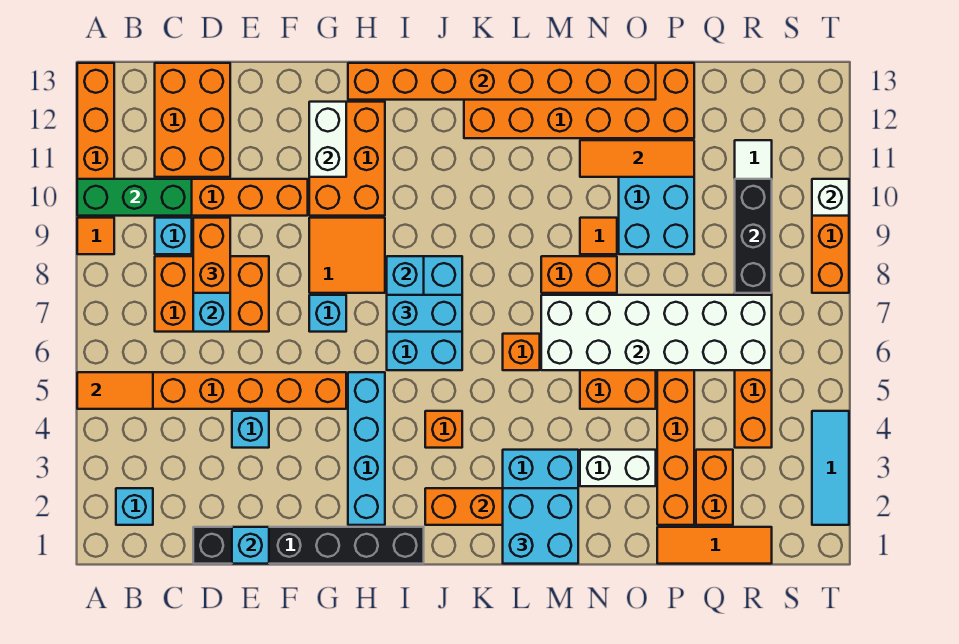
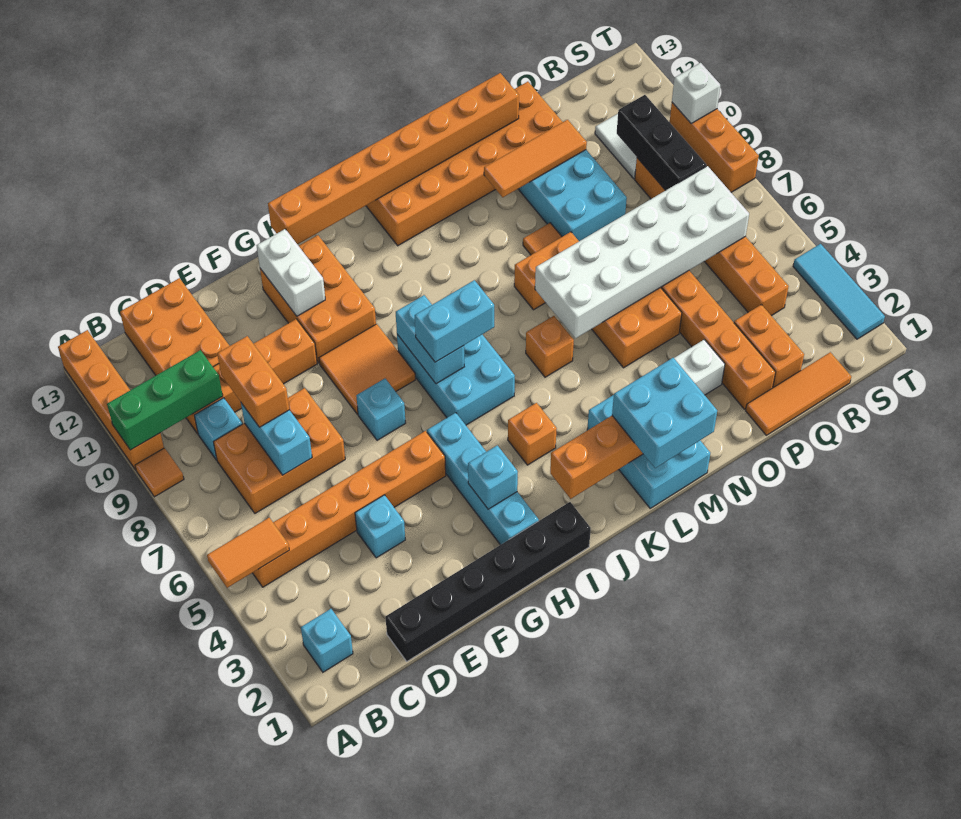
cyan brick E1 level 2 -> cyan brick H3 level 2

